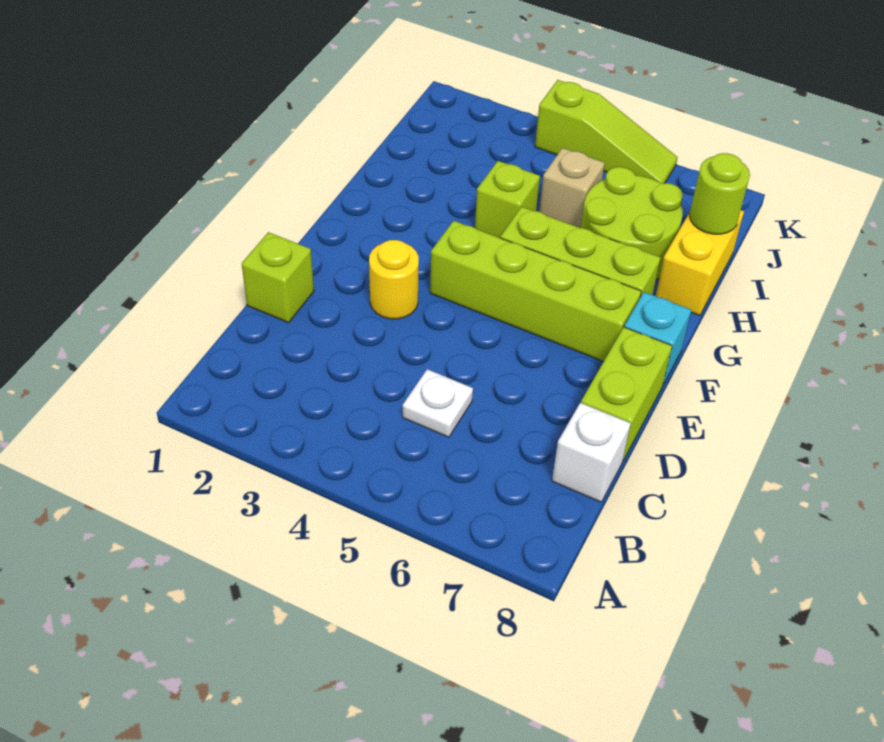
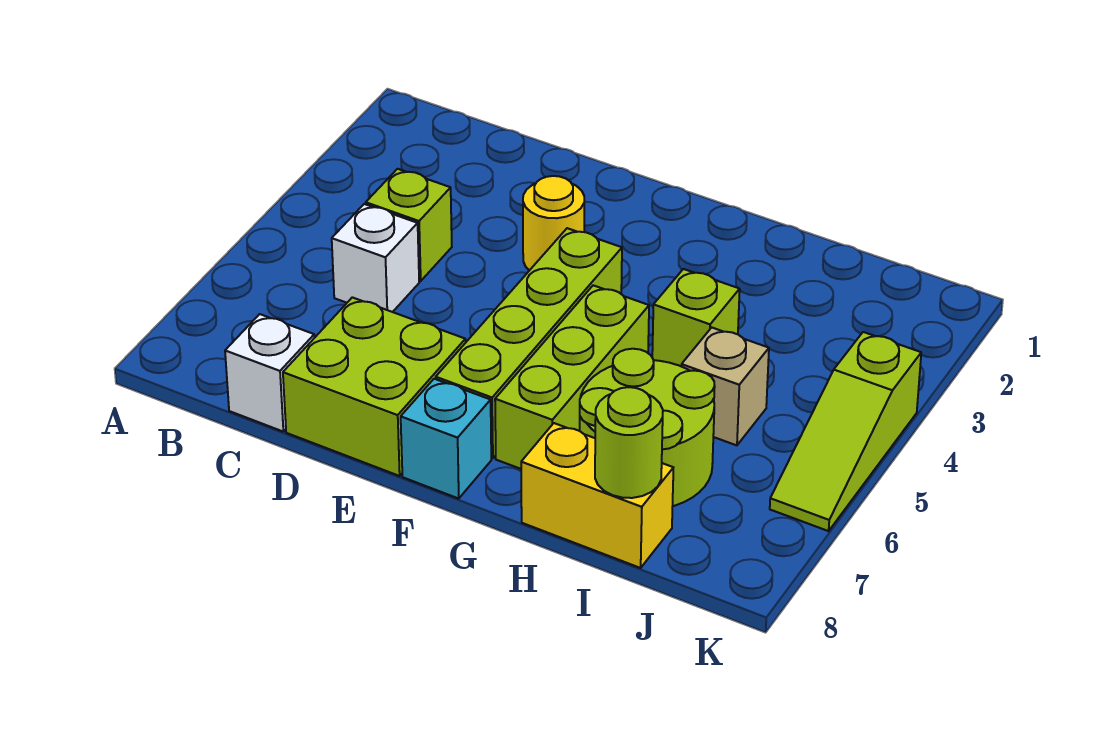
white plate C5 level 1 -> white brick C5 level 1
lime brick D1 level 1 -> lime brick C4 level 1
lime brick D8:E8 level 1 -> lime brick D7:E8 level 1

